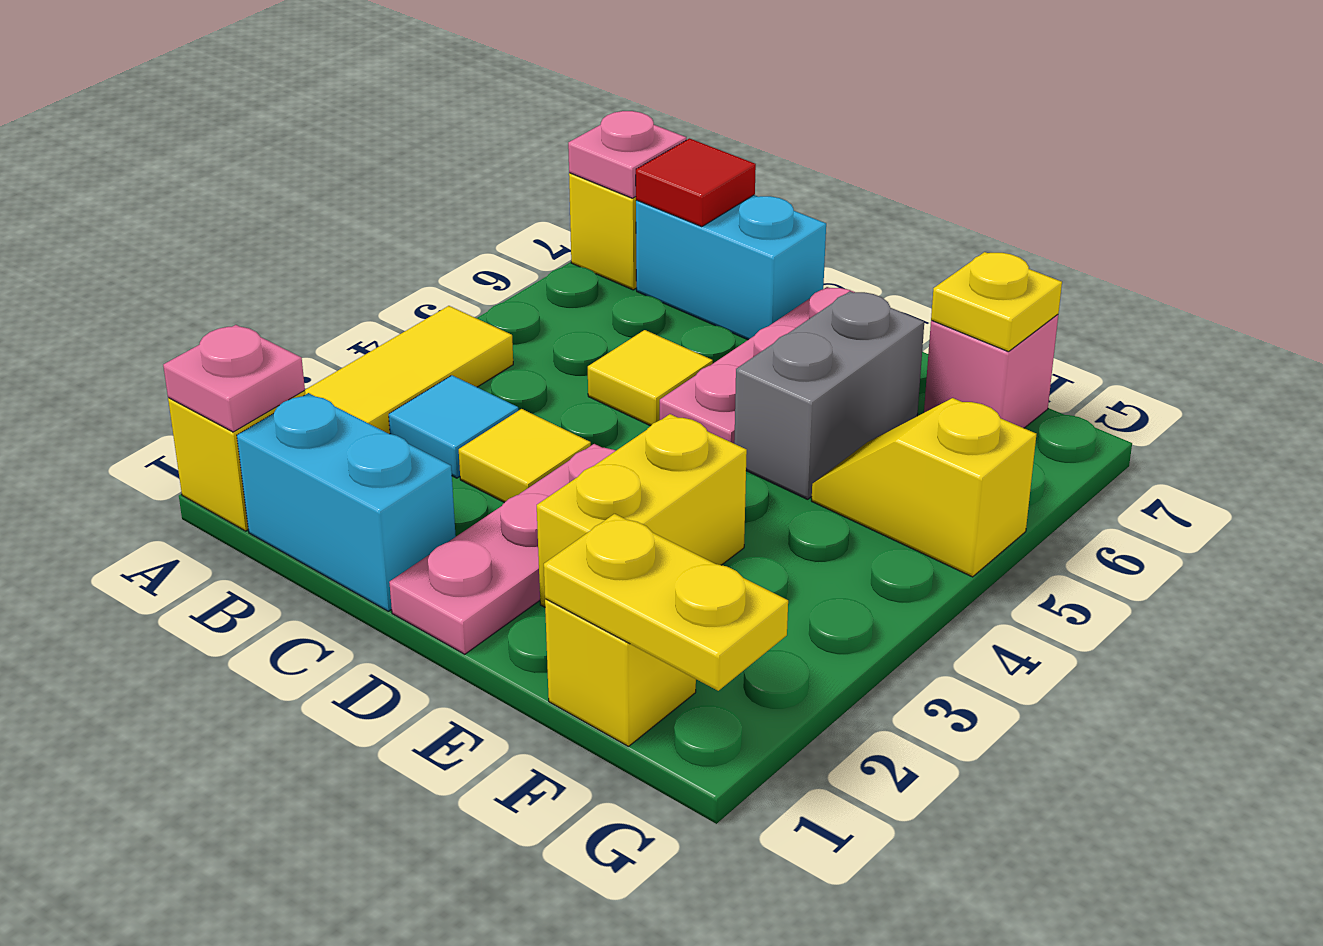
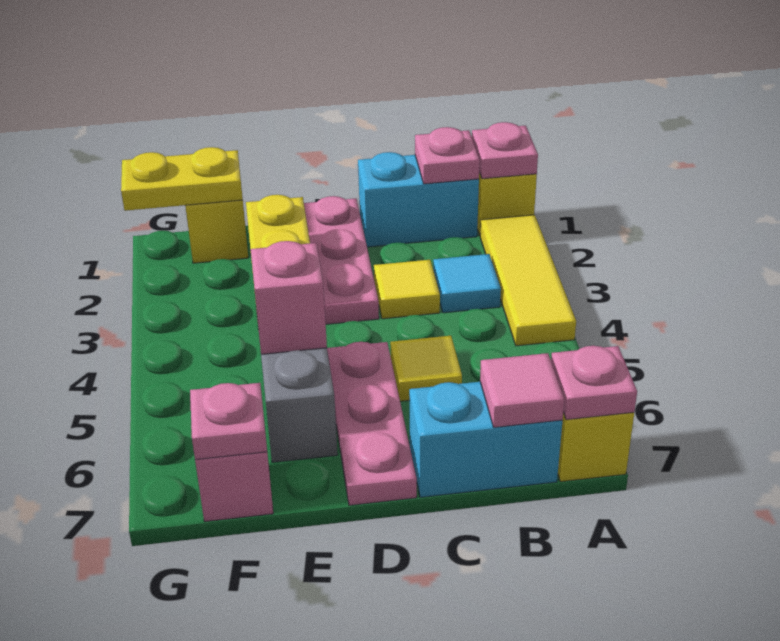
none -> pink plate B1 level 2
red tile B7 level 2 -> pink tile B7 level 2
none -> pink brick E5 level 2
yellow slope F5:G5 level 1 top G -> none
yellow plate F7 level 2 -> pink plate F7 level 2

